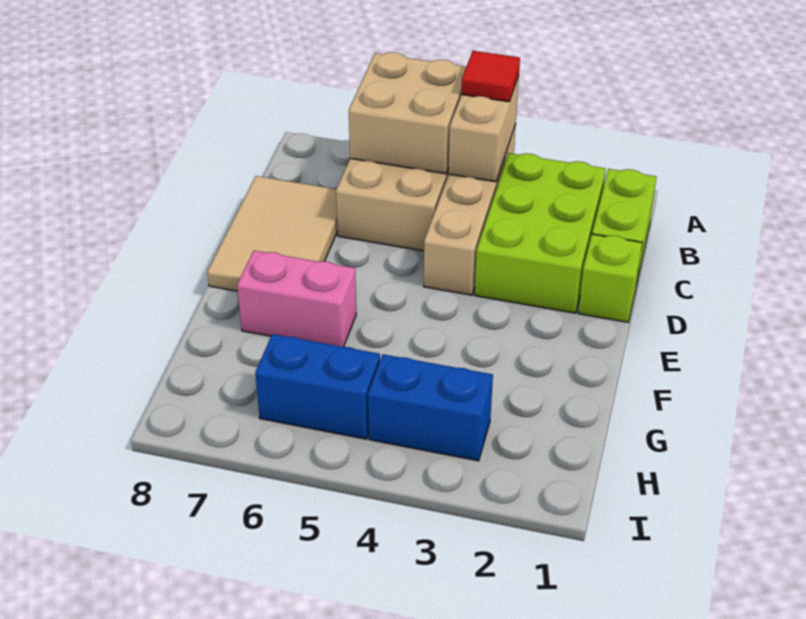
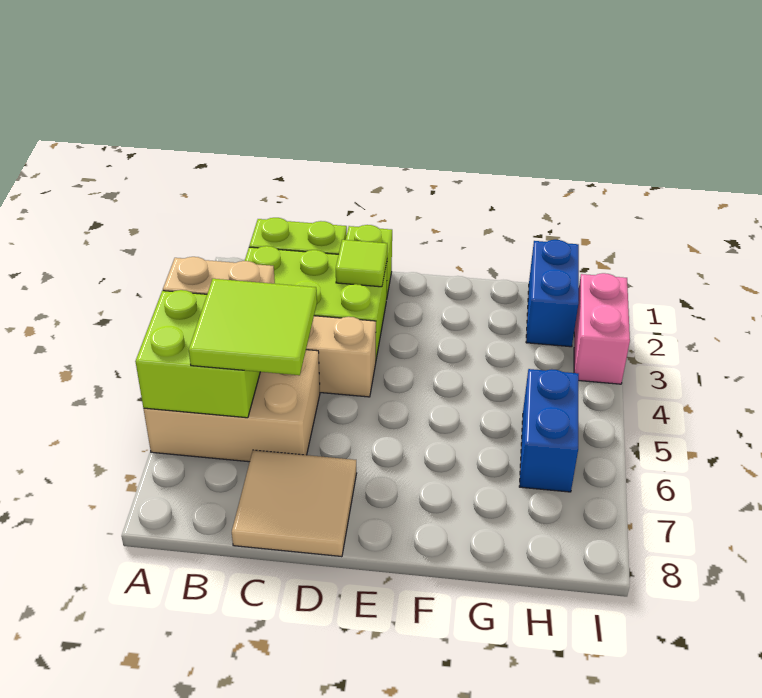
red tile A4 level 3 -> none
tan brick A5:B6 level 2 -> lime brick A5:B6 level 2
none -> lime tile B5:C6 level 3
tan tile C7:E8 level 1 -> tan tile C7:D8 level 1
none -> lime tile D2 level 2
pink brick F6:F7 level 1 -> pink brick I2:I3 level 1
blue brick H3:H4 level 1 -> blue brick H1:H2 level 1

